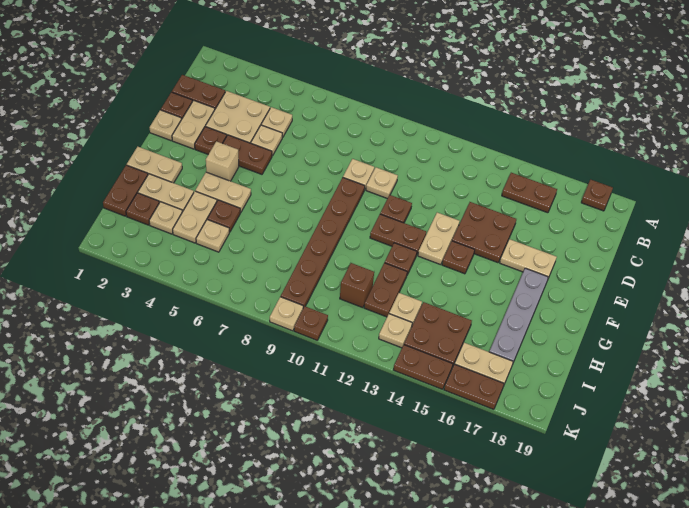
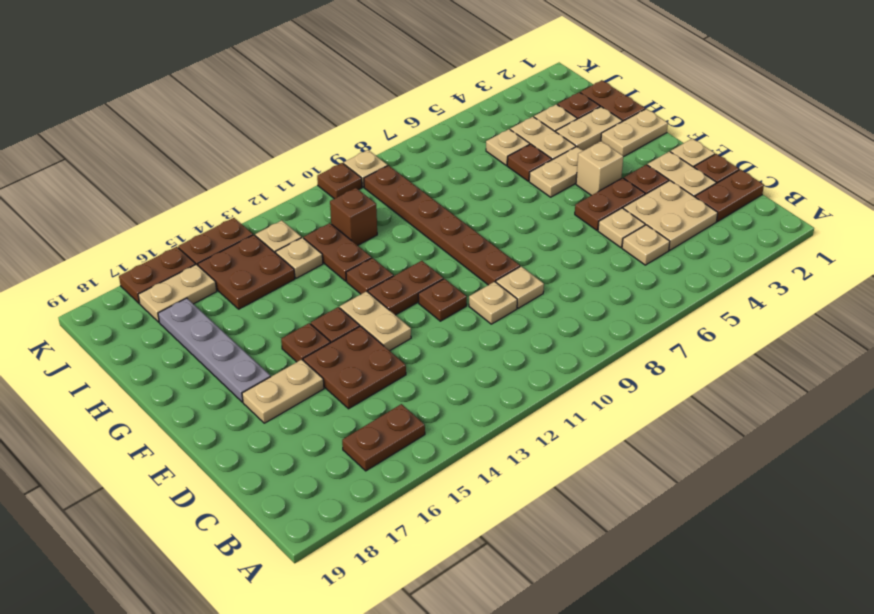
brown plate A18 level 1 -> brown plate F15 level 1

